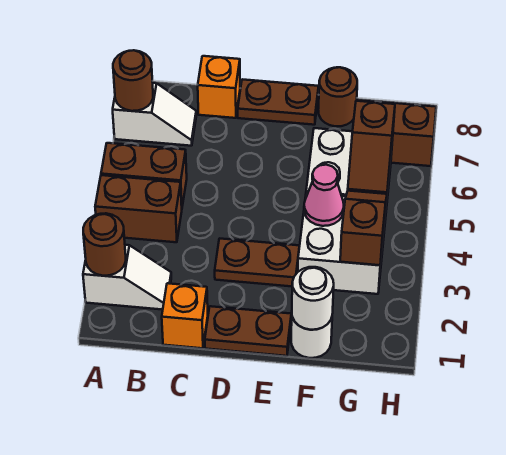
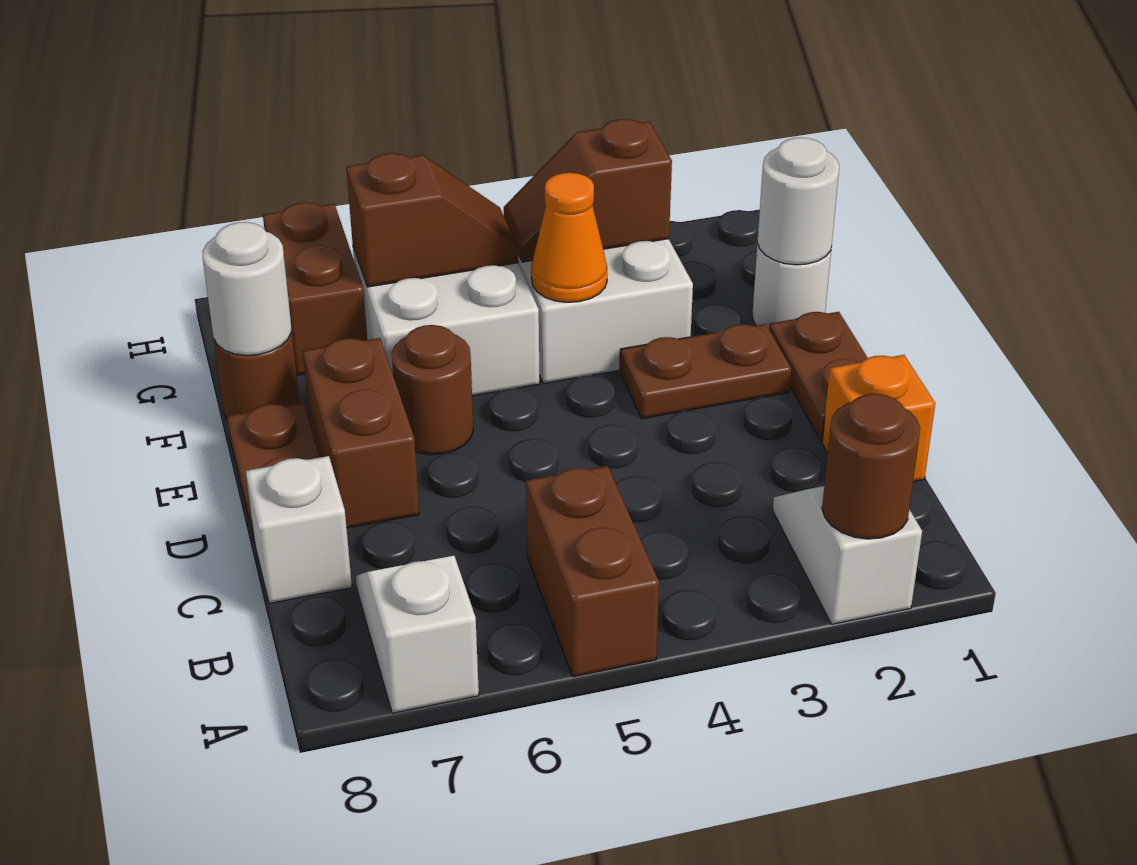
brown brick A4:B4 level 1 -> brown brick D7:E7 level 1
brown round brick A7 level 2 -> brown round brick E6 level 1
orange brick C8 level 1 -> white brick C8 level 1
brown plate D3:E3 level 1 -> brown plate E2:E3 level 1
pink cone F4 level 2 -> orange cone F4 level 2
none -> white round brick F8 level 2

